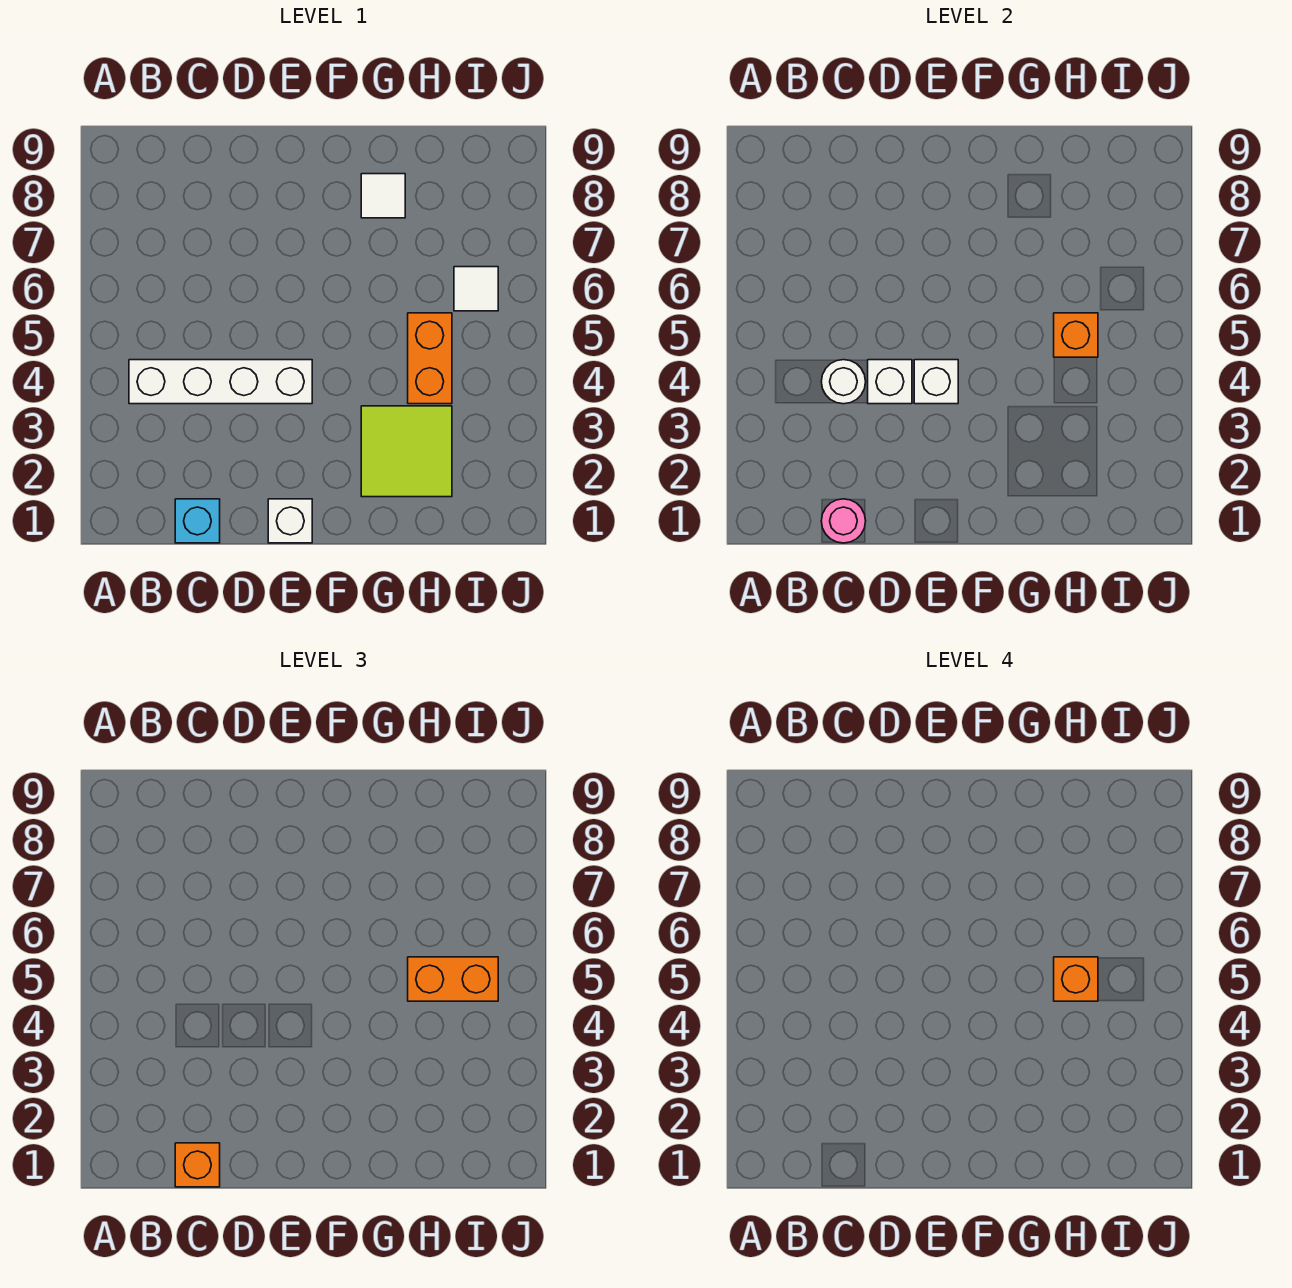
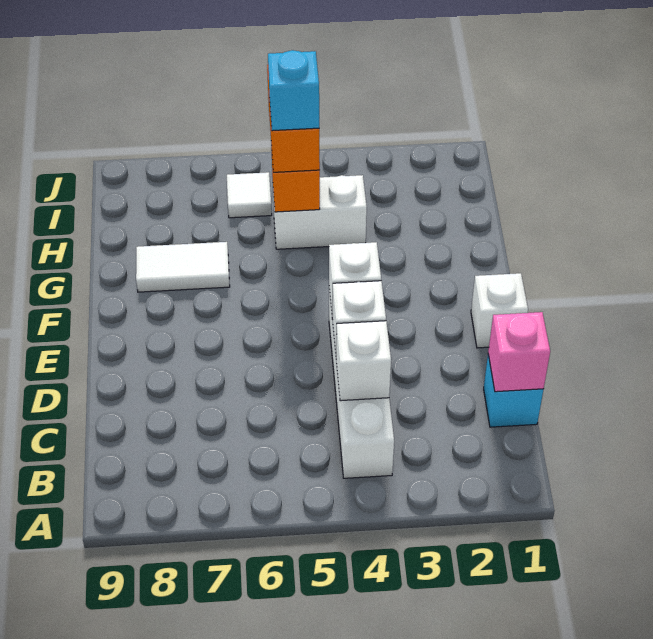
pink round brick C1 level 2 -> pink brick C1 level 2
orange brick C1 level 3 -> none
white round brick C4 level 2 -> white brick C4 level 2
lime tile G2:H3 level 1 -> none
white tile G8 level 1 -> white tile G7:G8 level 1
orange brick H4:H5 level 1 -> white brick H4:H5 level 1
orange brick H5 level 4 -> cyan brick H5 level 4

